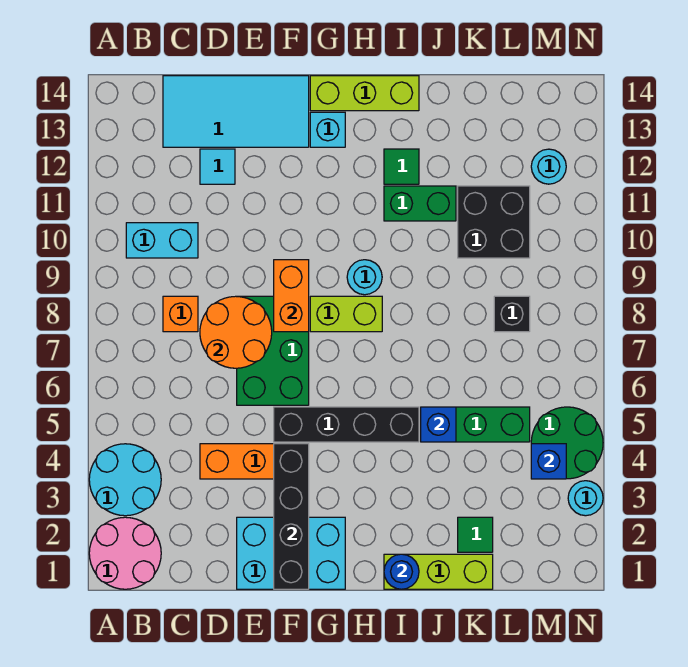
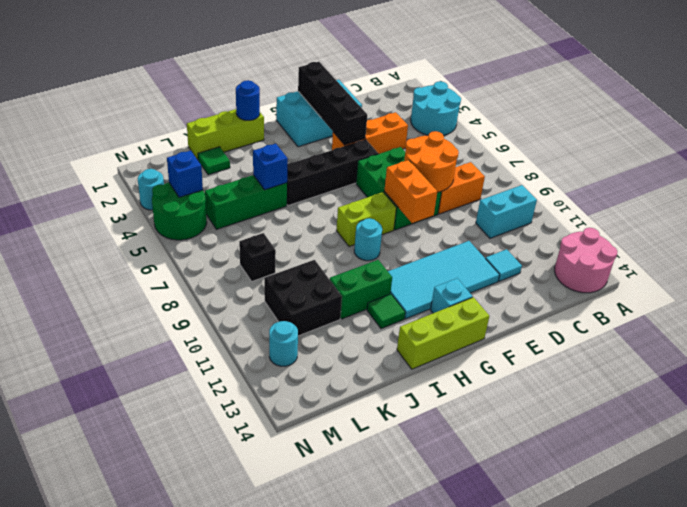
pink round brick A1:B2 level 1 -> pink round brick A13:B14 level 1
orange brick C8 level 1 -> orange brick C8:D8 level 1
cyan tile C13:F14 level 1 -> cyan tile E11:H12 level 1

